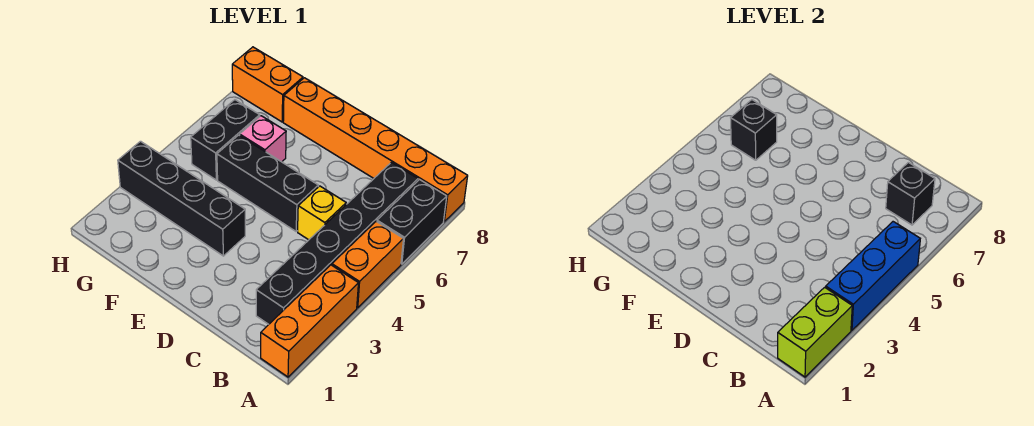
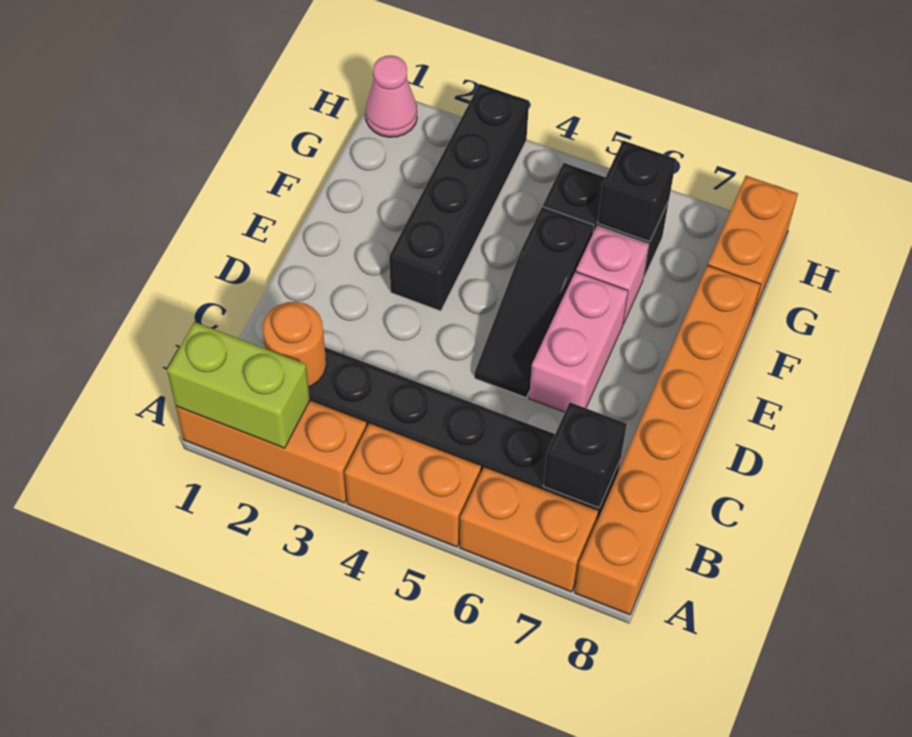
blue brick A3:A5 level 2 -> none
black brick A6:A7 level 1 -> orange brick A6:A7 level 1
none -> orange round brick B2 level 2
yellow brick C5 level 1 -> none
black brick D5:F5 level 1 -> black slope D5:F5 level 1 top F
none -> pink brick D6:E6 level 1
none -> pink cone H1 level 1

